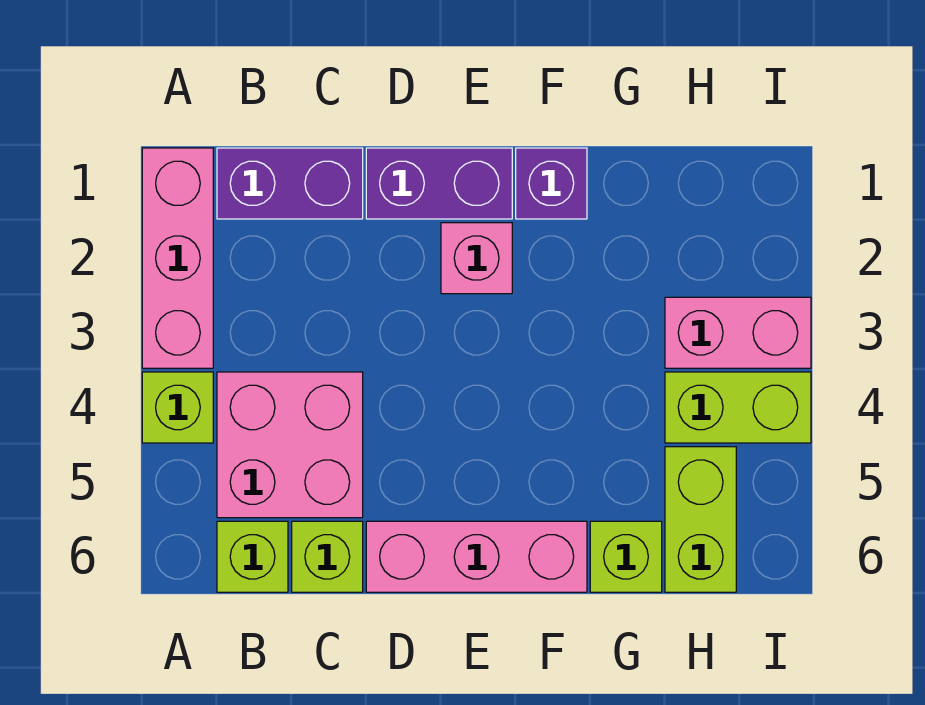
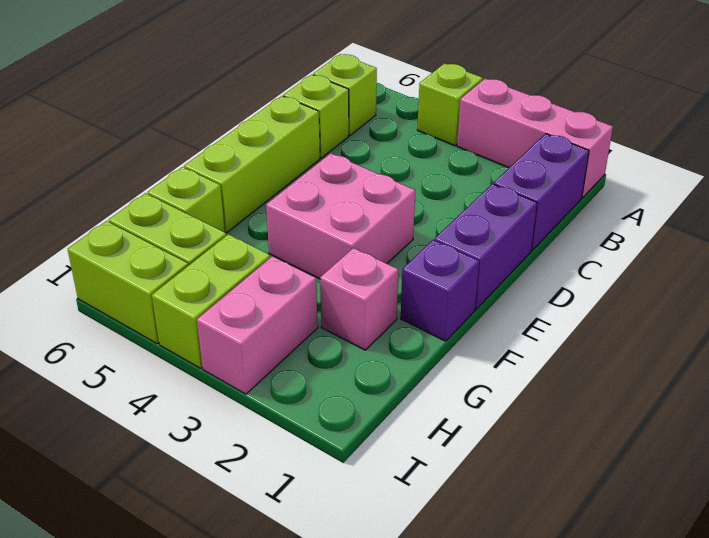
pink brick B4:C5 level 1 -> pink brick E3:F4 level 1
pink brick D6:F6 level 1 -> lime brick D6:F6 level 1
pink brick E2 level 1 -> pink brick G2 level 1
none -> lime brick I5:I6 level 1

